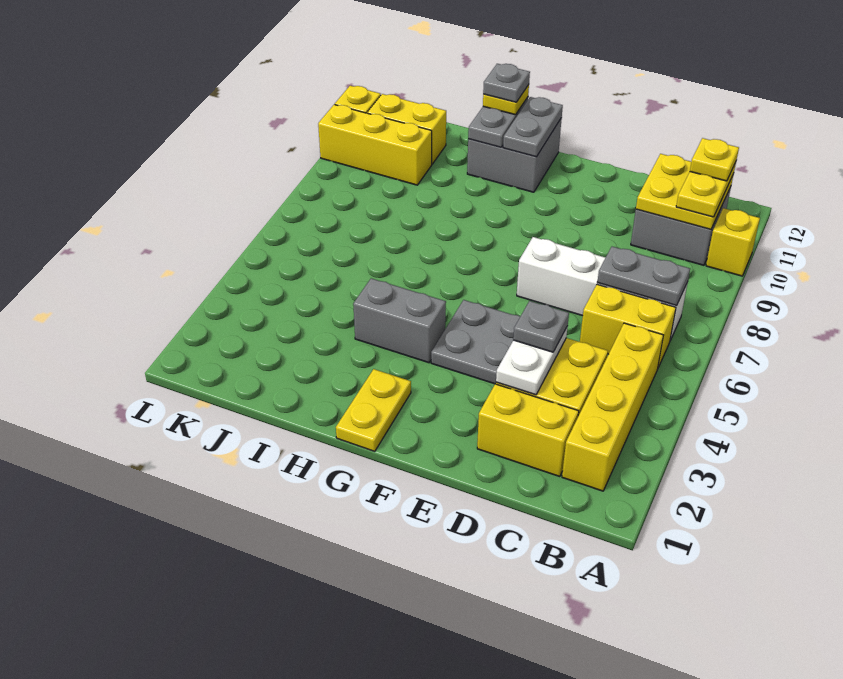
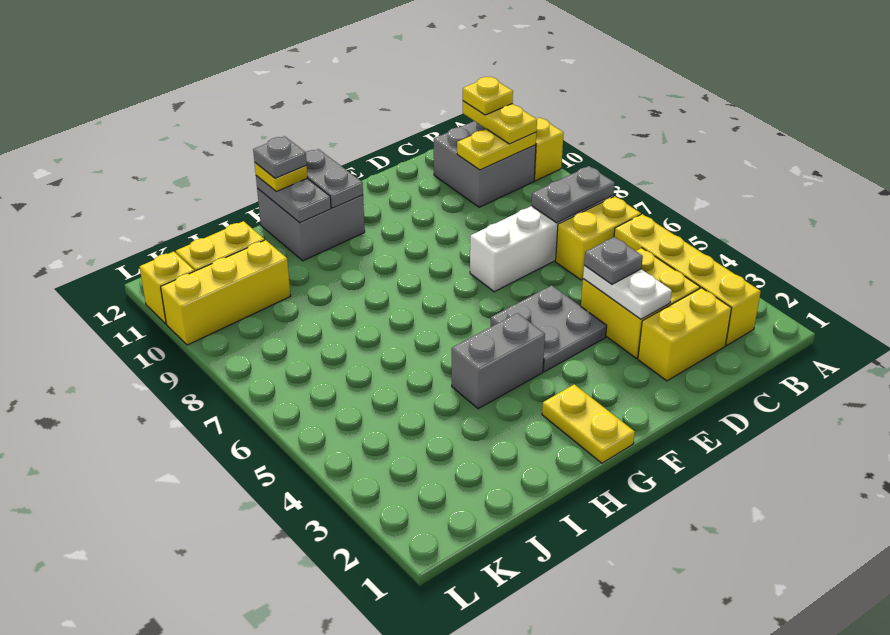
yellow plate B10:C11 level 2 -> yellow plate B10:C10 level 2

